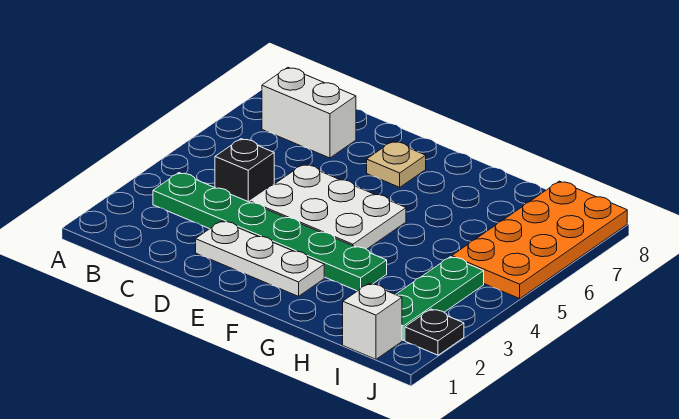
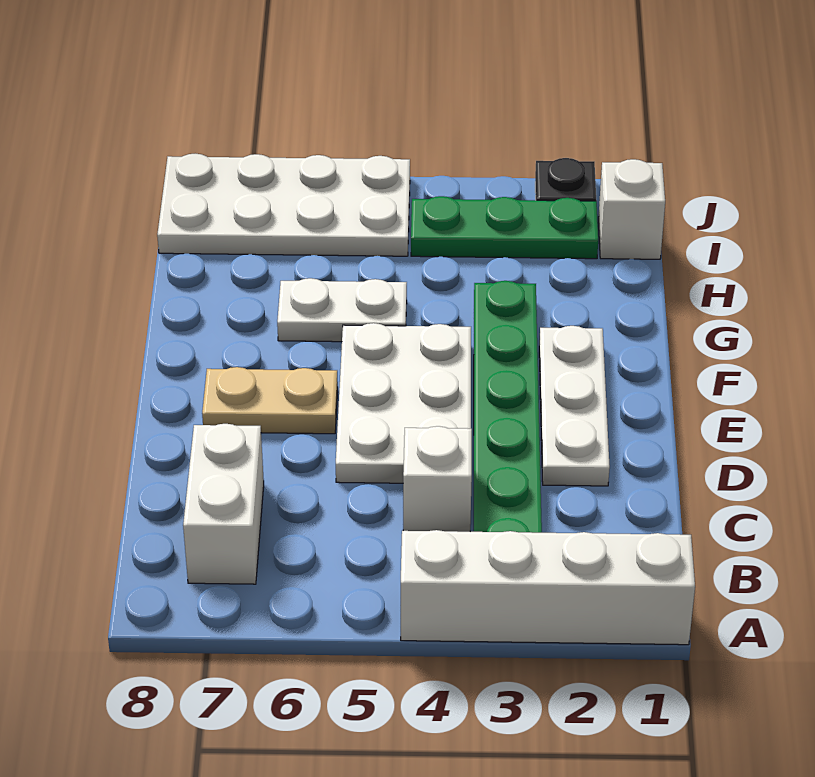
none -> white brick A1:A4 level 1
black brick C4 level 1 -> white brick C4 level 1
tan plate E7 level 1 -> tan plate E6:E7 level 1
none -> white plate G5:G6 level 1
orange plate I5:J8 level 1 -> white plate I5:J8 level 1

